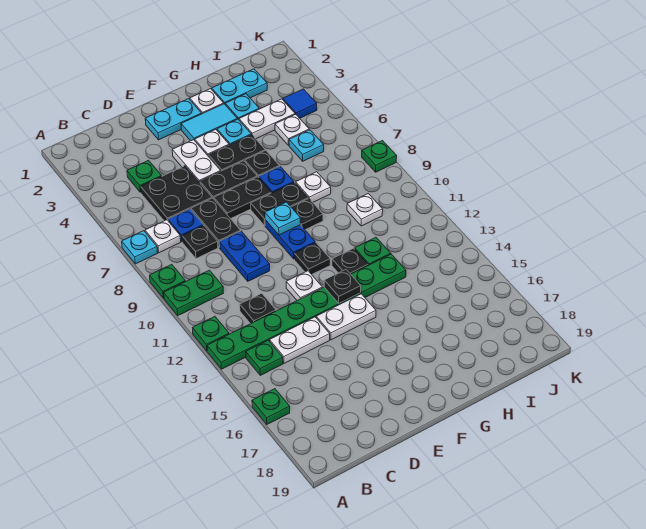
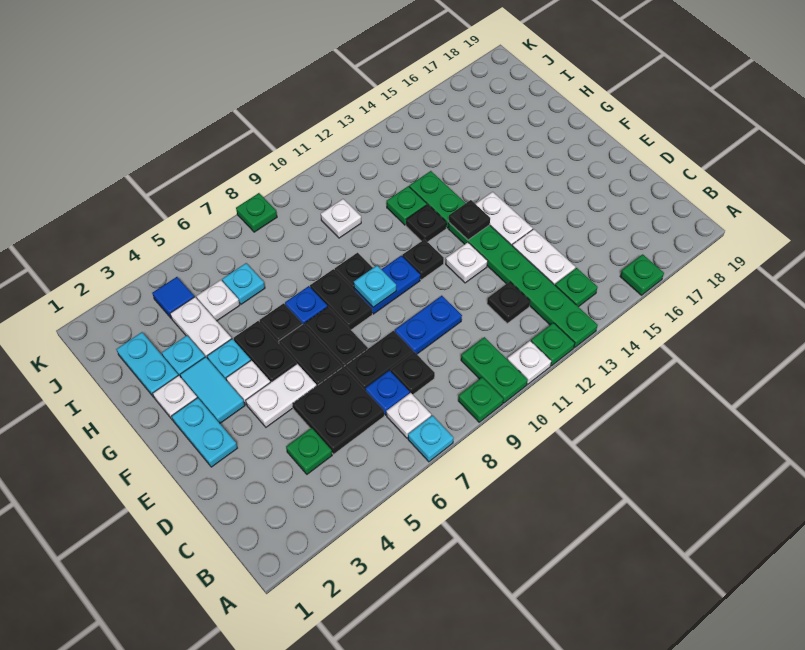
white plate H8 level 1 -> white plate A11 level 1

